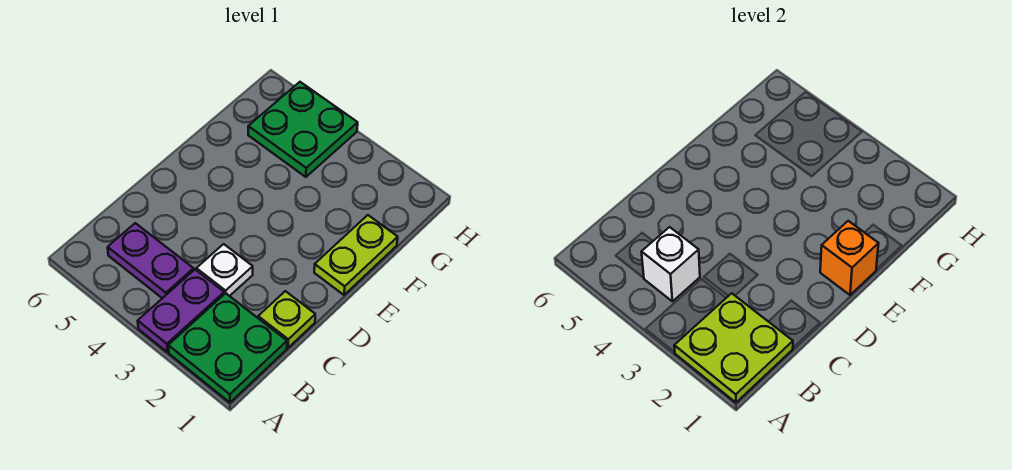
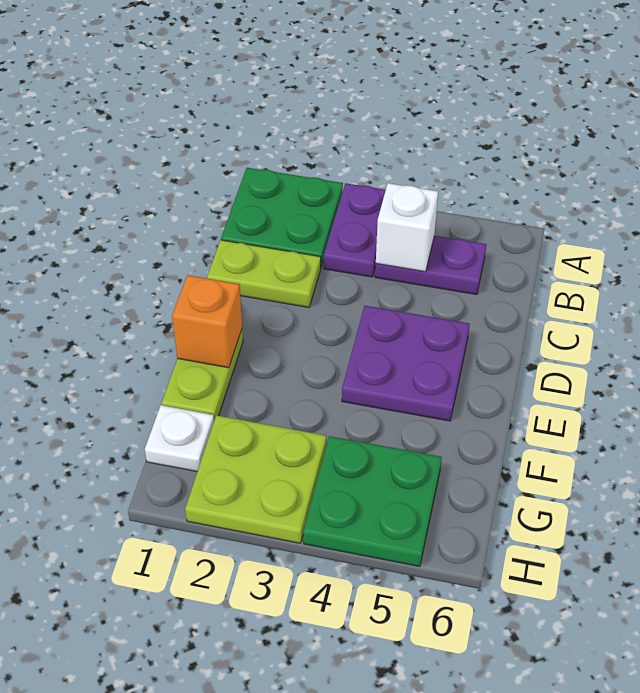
lime plate A1:B2 level 2 -> lime plate G2:H3 level 1
lime plate C1 level 1 -> lime plate C1:C2 level 1
white plate C3 level 1 -> white plate G1 level 1
none -> purple plate D4:E5 level 1

